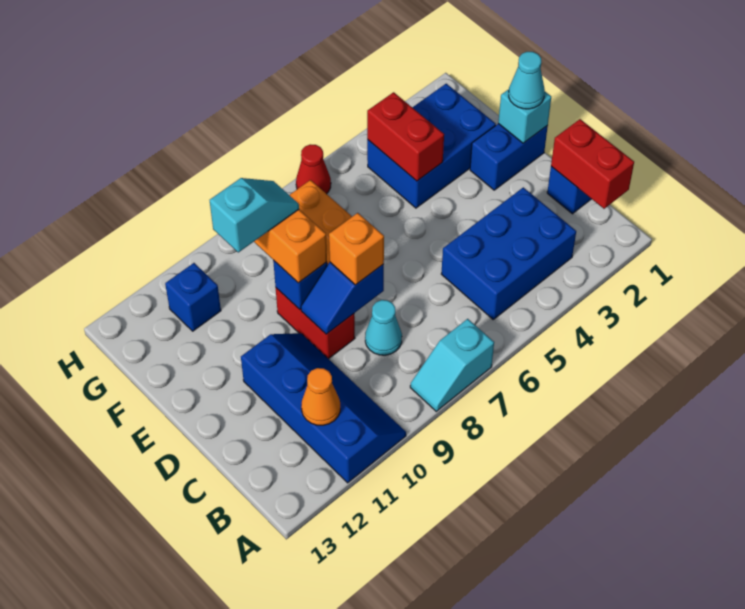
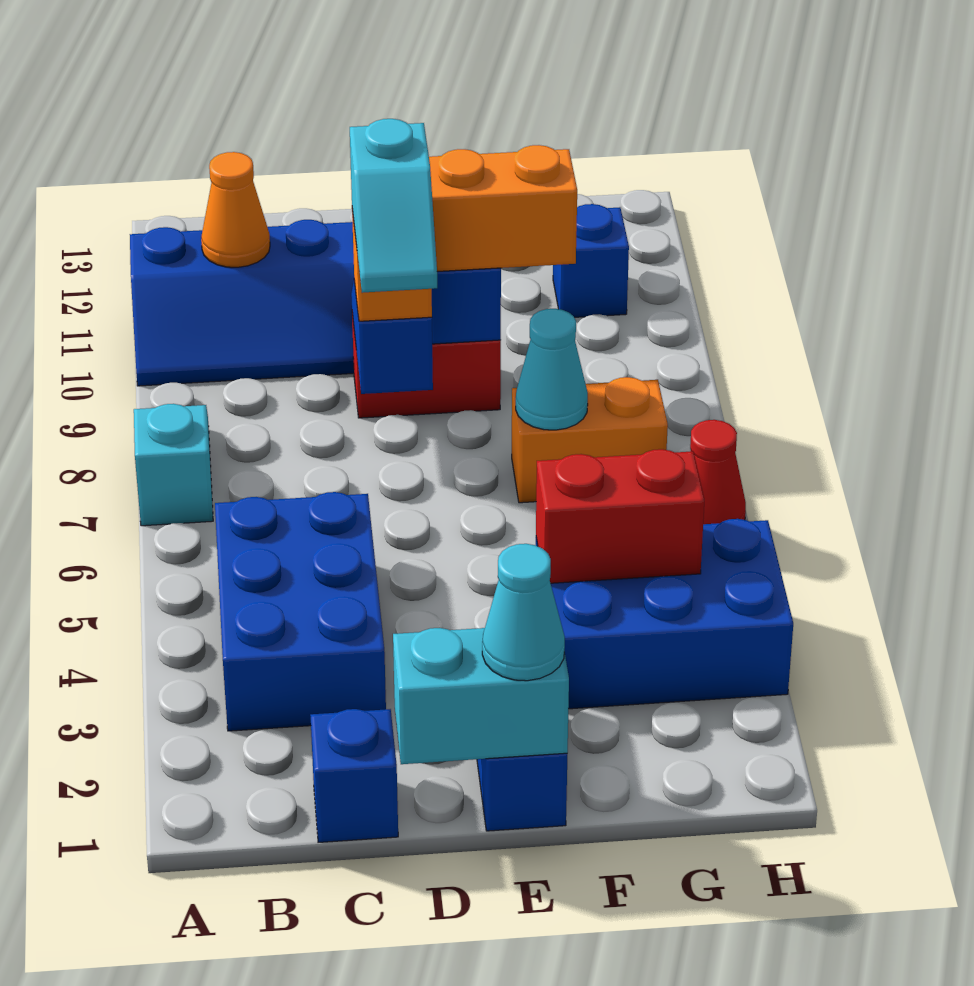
red brick B1:C1 level 2 -> none
cyan cone C8 level 1 -> cyan cone F7 level 2
cyan brick E1 level 2 -> cyan brick D1:E1 level 2
blue brick F2:G4 level 1 -> blue brick F3:H4 level 1
cyan slope F9:F10 level 4 top 10 -> cyan slope D7:D8 level 4 top 8

